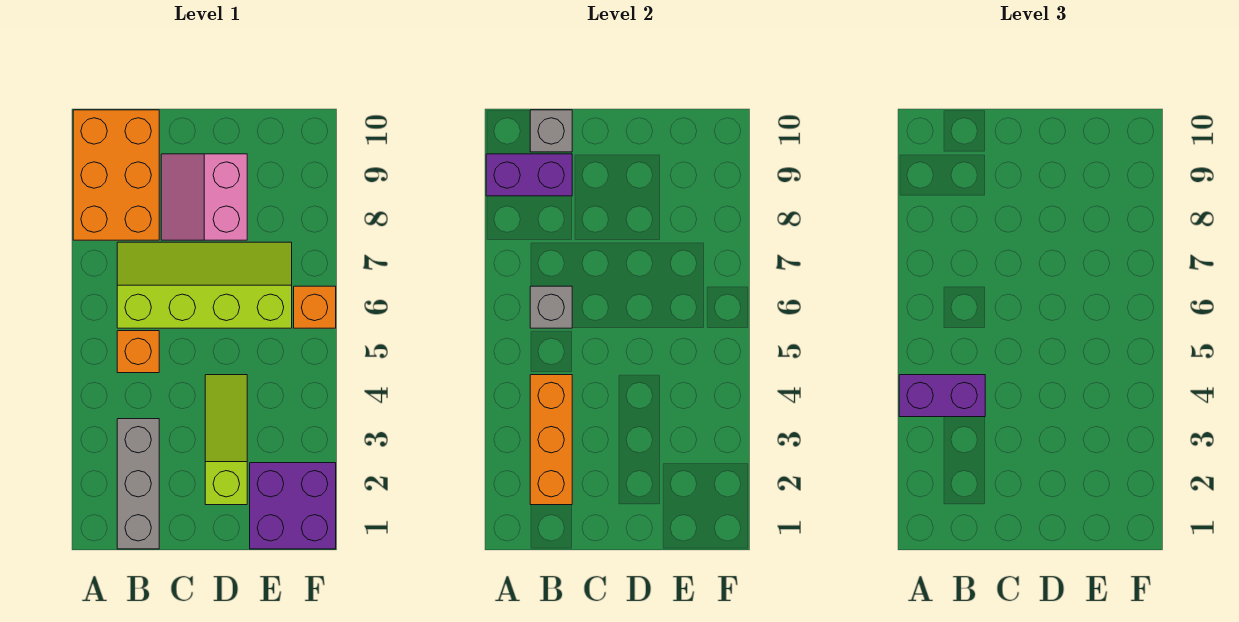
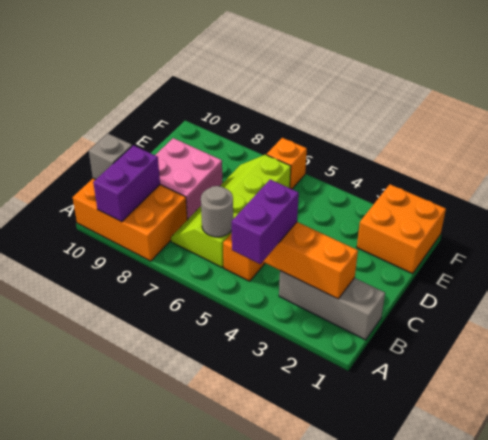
grey brick B6 level 2 -> grey round brick B6 level 2
pink slope C8:D9 level 1 top D -> pink brick C8:D9 level 1
lime slope D2:D4 level 1 top 2 -> none
purple brick E1:F2 level 1 -> orange brick E1:F2 level 1

